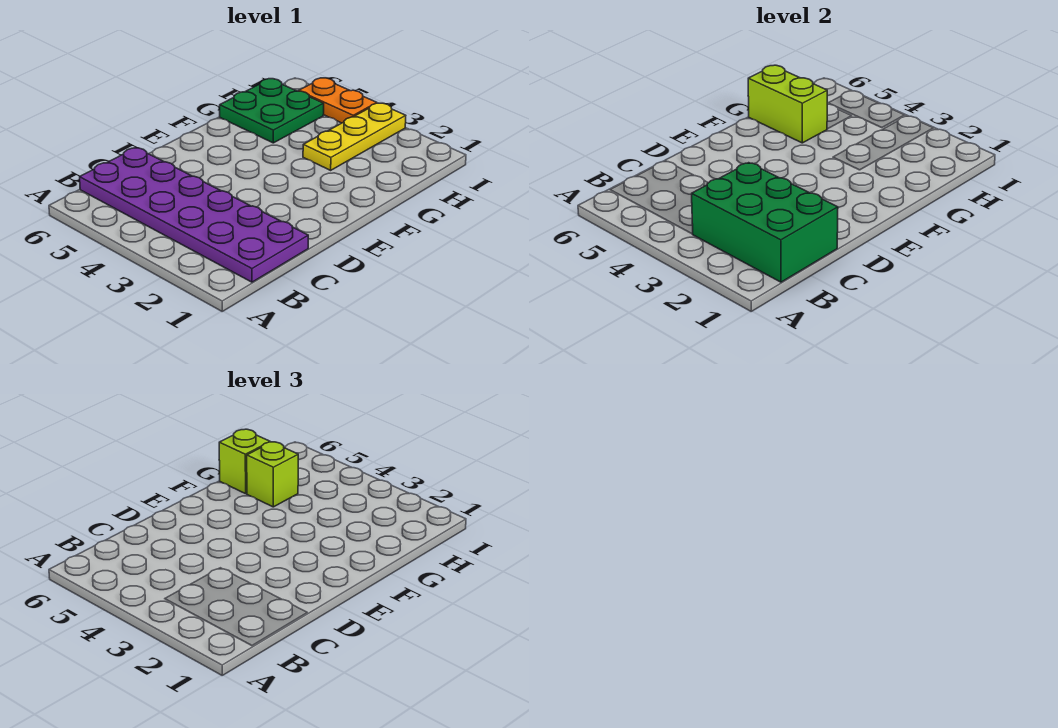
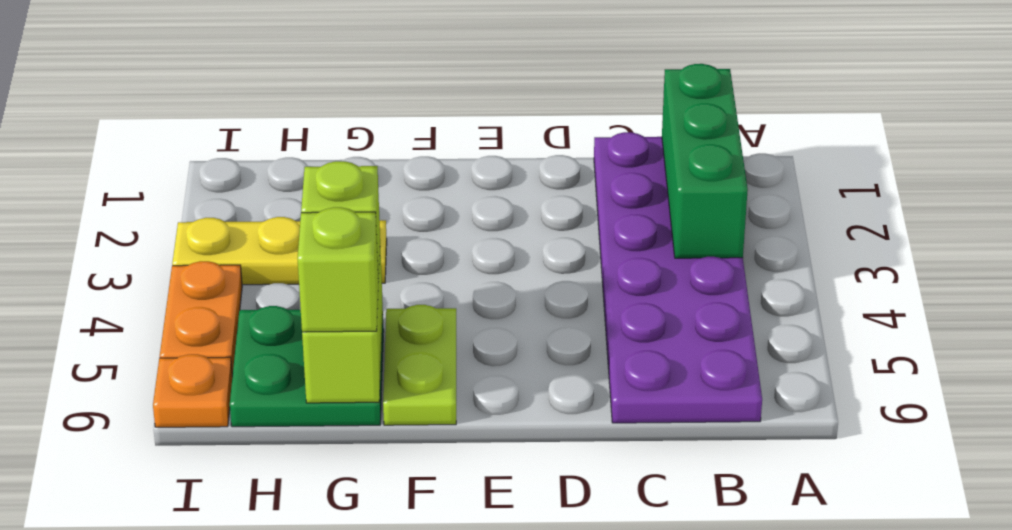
green brick B1:C3 level 2 -> green brick B1:B3 level 2
none -> lime plate F5:F6 level 1
none -> orange plate I6 level 1

